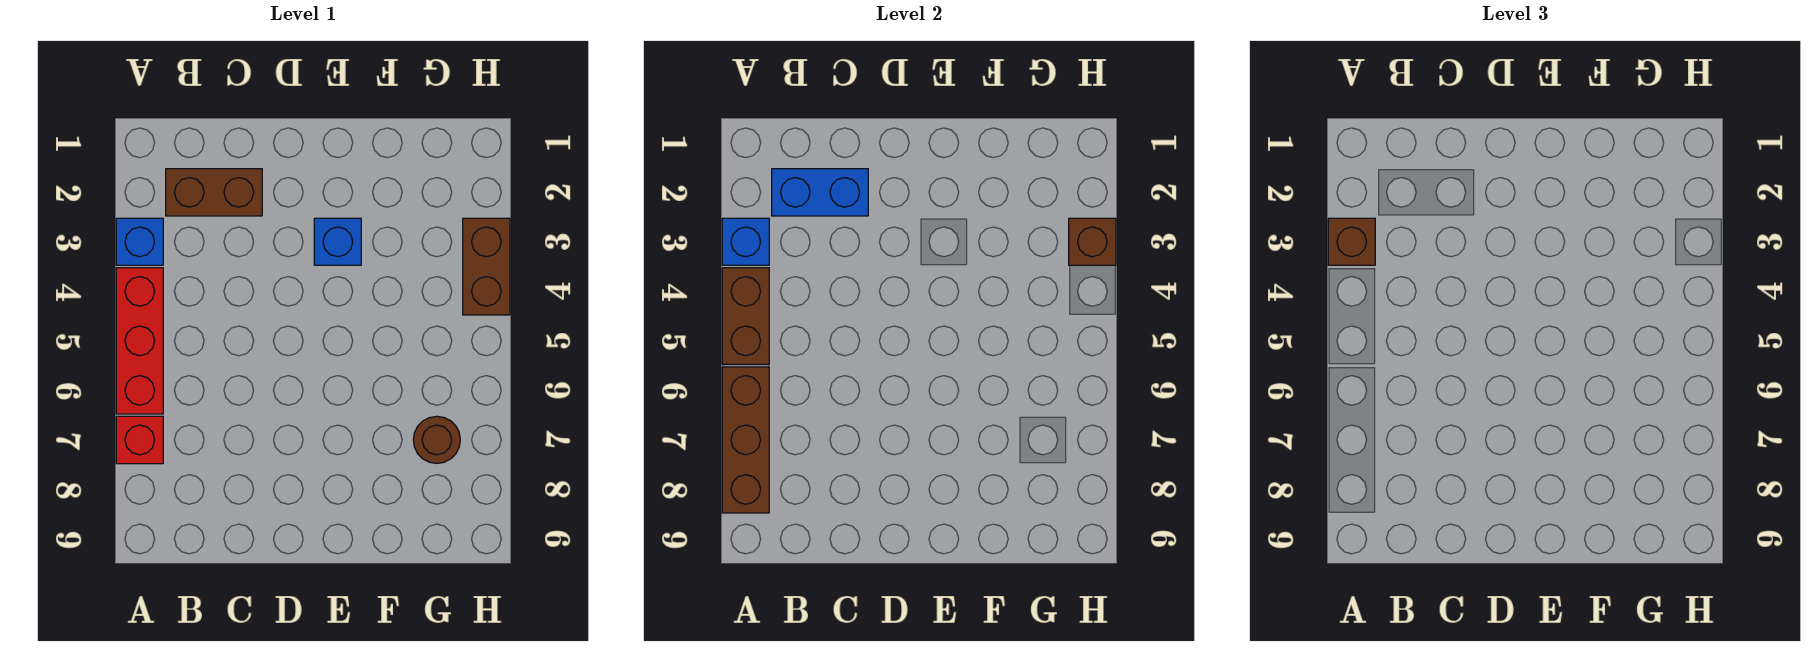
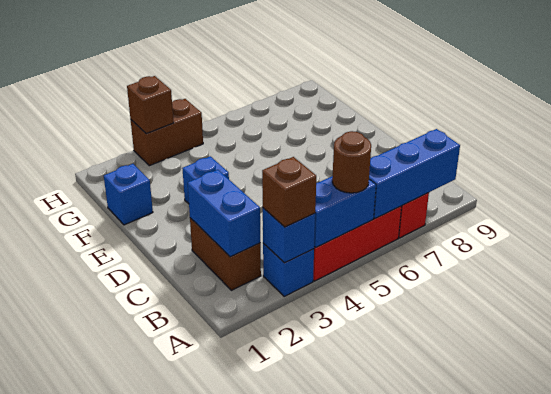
brown brick A4:A5 level 2 -> blue brick A4:A5 level 2
brown brick A6:A8 level 2 -> blue brick A6:A8 level 2
none -> blue brick F1 level 1
brown round brick G7 level 1 -> brown round brick A5 level 3

